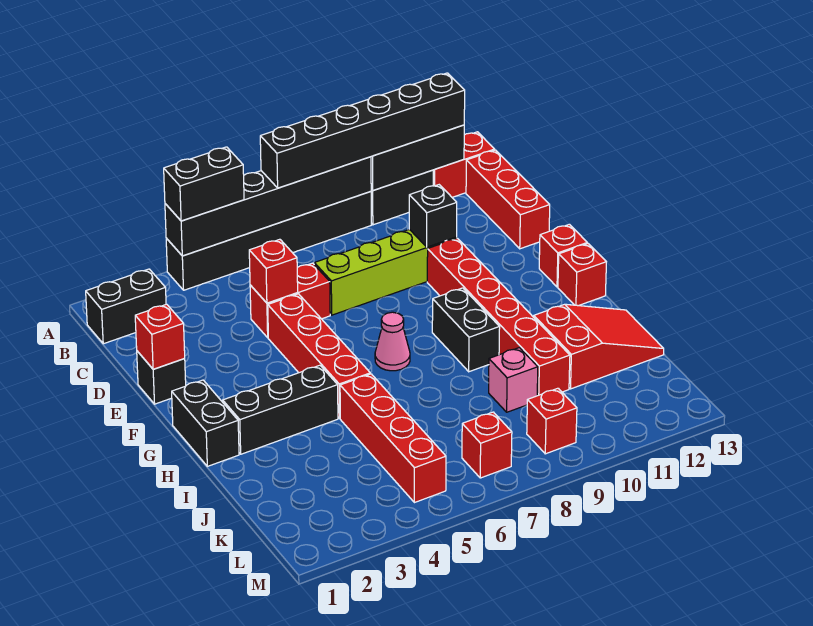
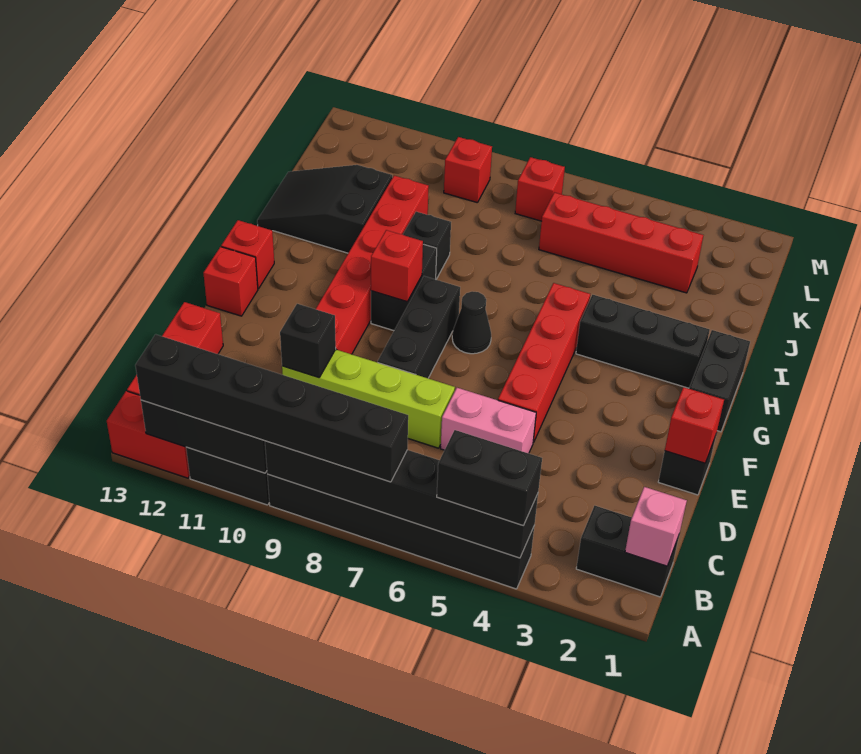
red brick D5:D6 level 1 -> pink brick D5:D6 level 1
red brick D5 level 2 -> red brick G9 level 2
none -> black brick E8:G8 level 1
pink cone G7 level 1 -> black cone G7 level 1
red brick I5:L5 level 1 -> red brick K3:K6 level 1
none -> black brick I9 level 1
red slope I11:J13 level 1 top 11 -> black slope I11:J13 level 1 top 11
pink brick J9 level 1 -> pink brick B1 level 2

